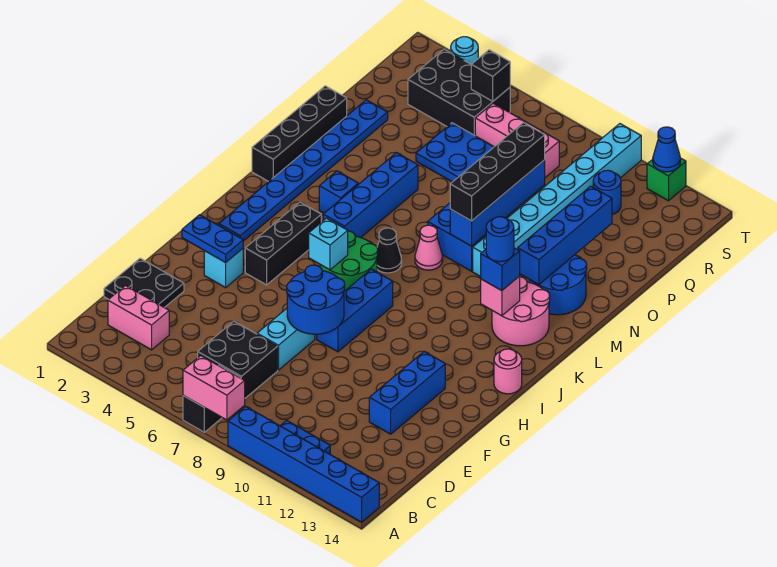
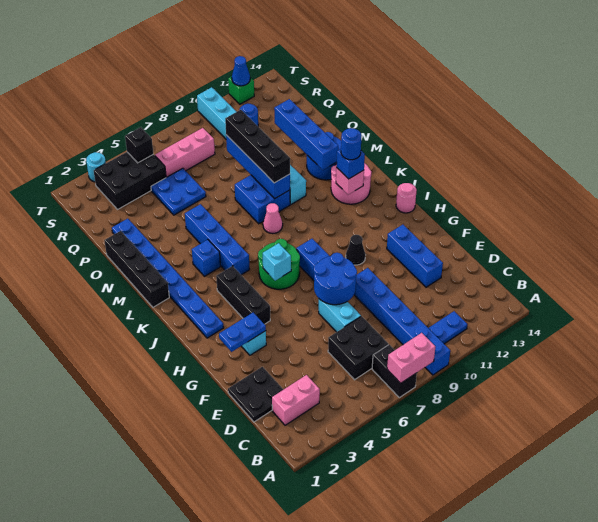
blue brick A9:A14 level 1 -> blue brick A9:F9 level 1
black cone K7 level 1 -> black cone H10 level 1

